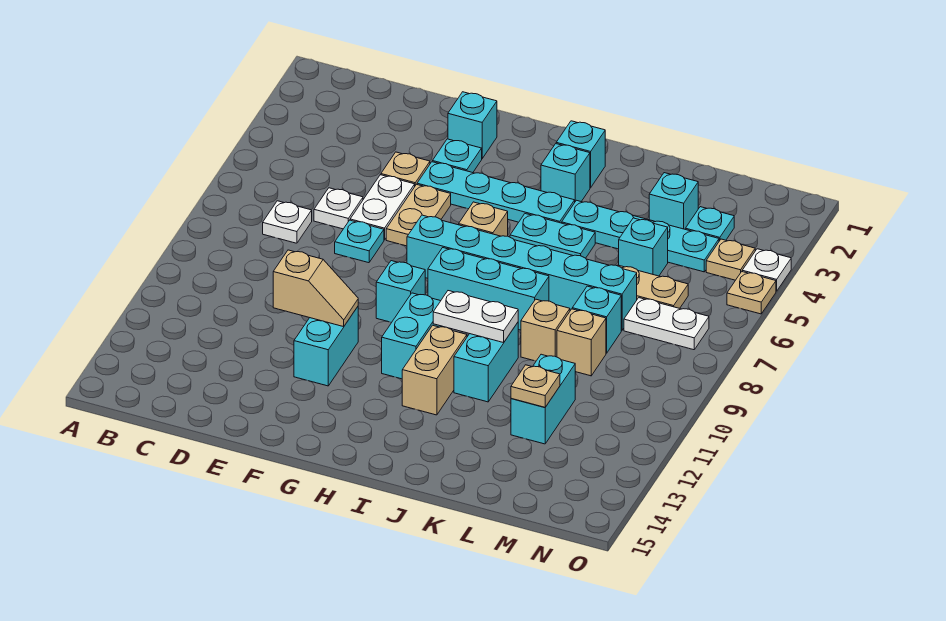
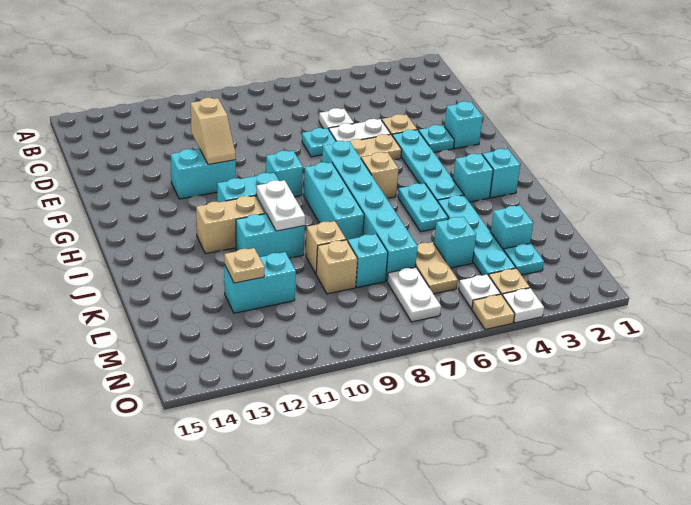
white plate C7 level 1 -> white plate N5 level 1

